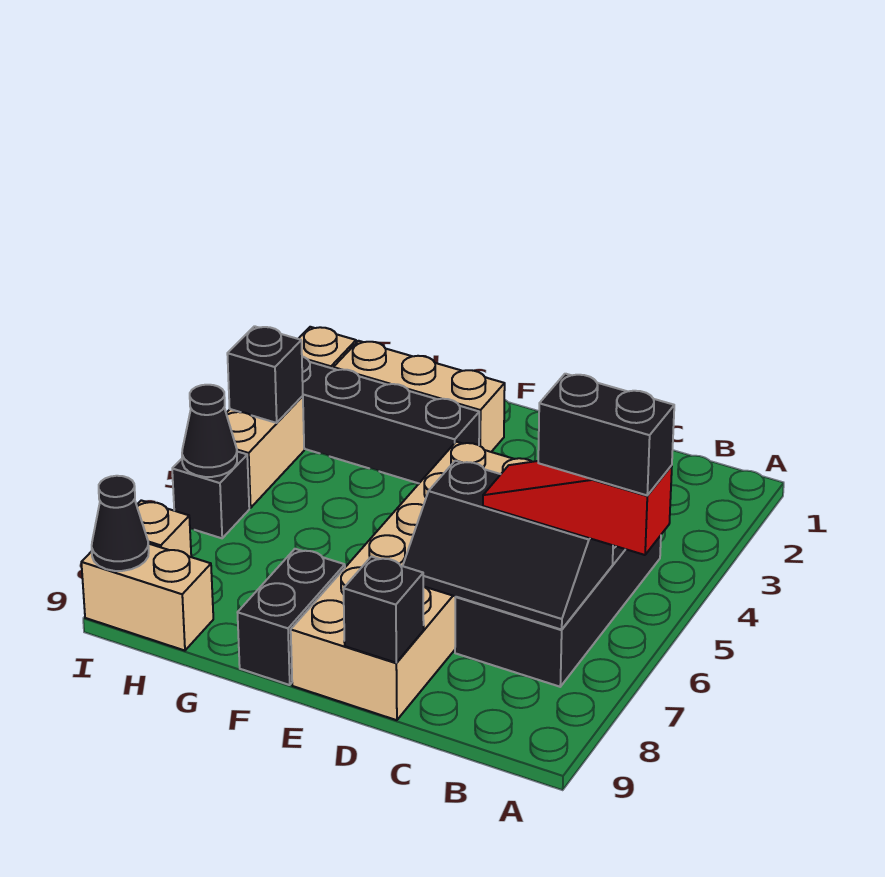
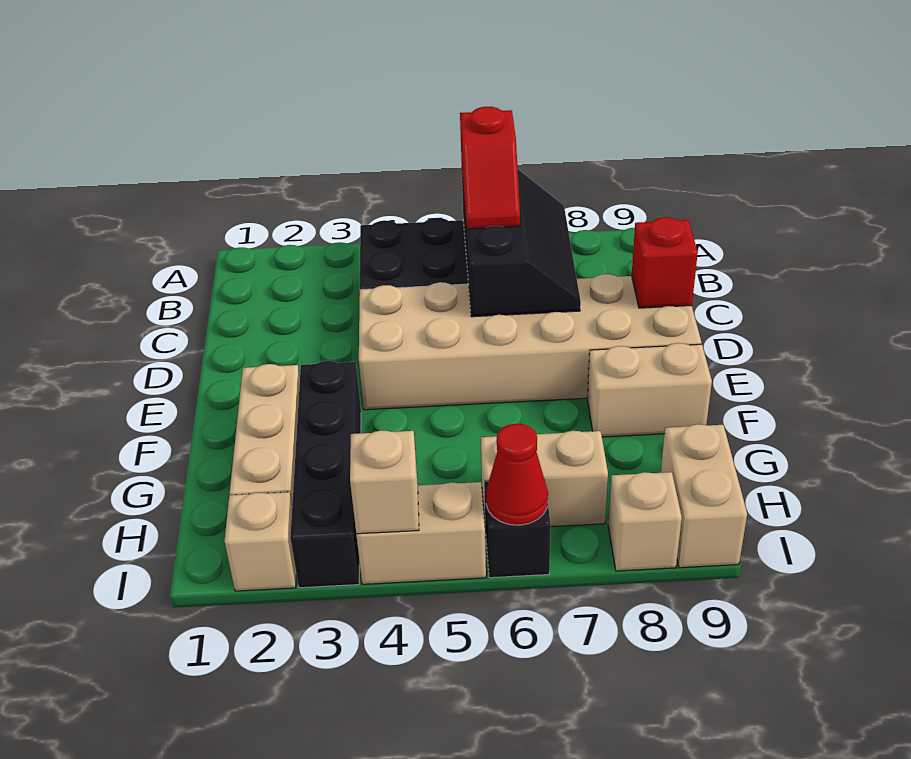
red slope A6:C6 level 3 top A -> red slope B6:C6 level 3 top B
black brick A6:B6 level 4 -> none
black brick D9 level 2 -> red brick D9 level 2
black brick F8:F9 level 1 -> tan brick F8:F9 level 1
none -> tan brick H6:H7 level 1
black brick I4 level 2 -> tan brick I4 level 2
black cone I6 level 2 -> red cone I6 level 2
black cone I9 level 2 -> none

